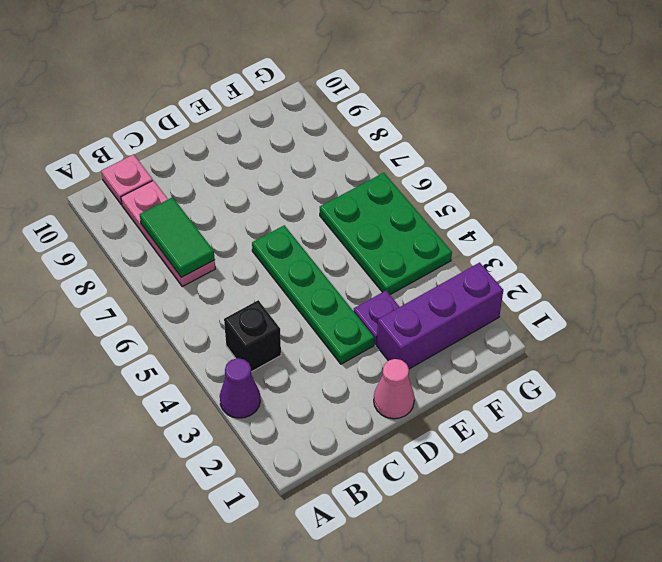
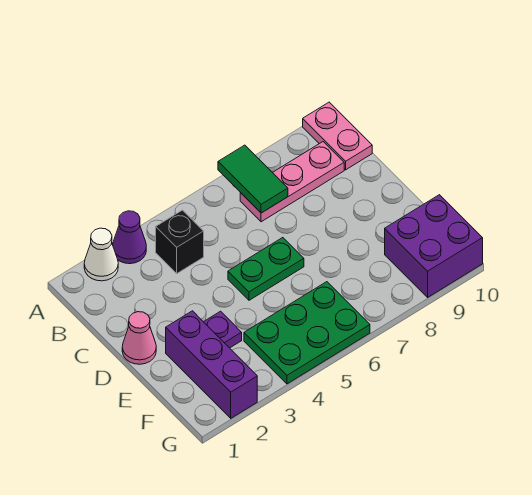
none -> white cone A2 level 1
green tile B7:B8 level 2 -> green tile A7:B7 level 2
pink plate B10 level 1 -> pink plate A10:B10 level 1
green plate D3:D6 level 1 -> green plate D5:D6 level 1
none -> purple brick F9:G10 level 1

